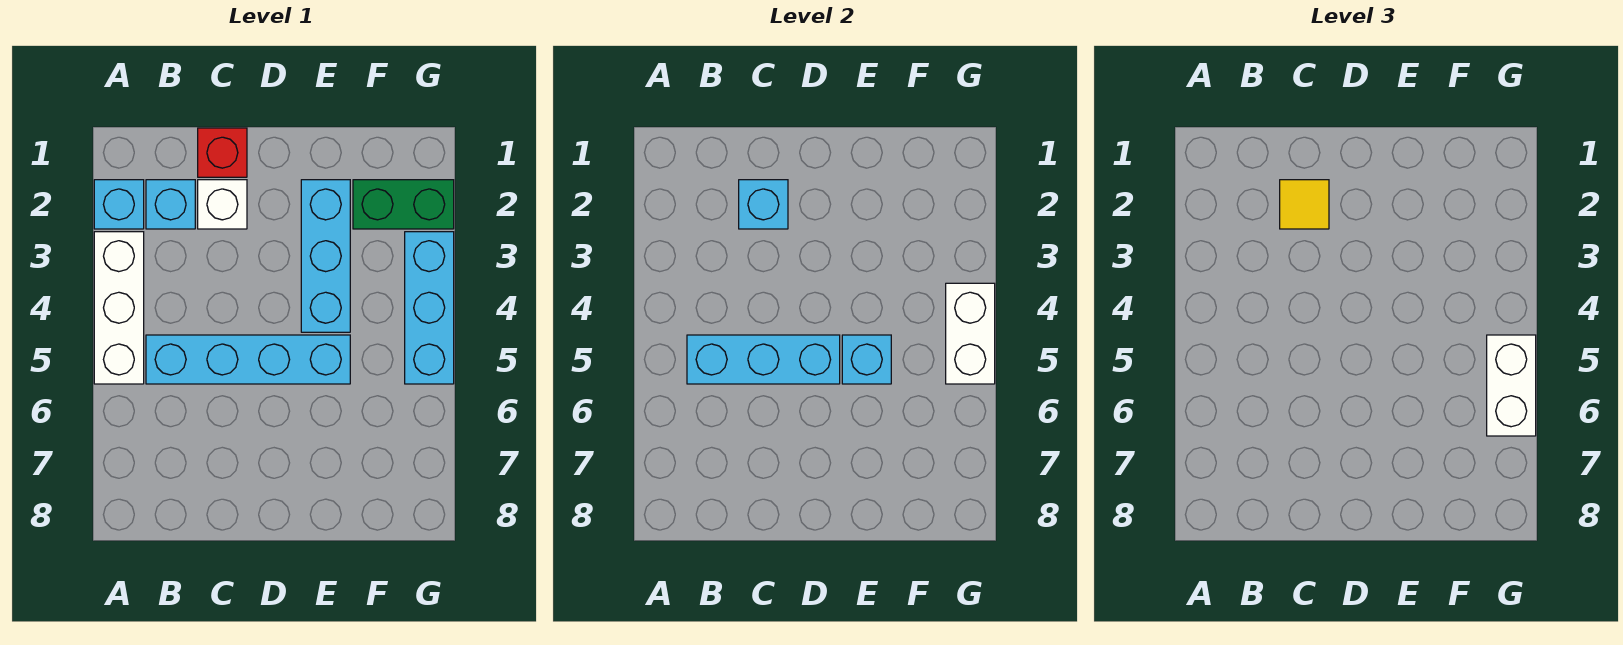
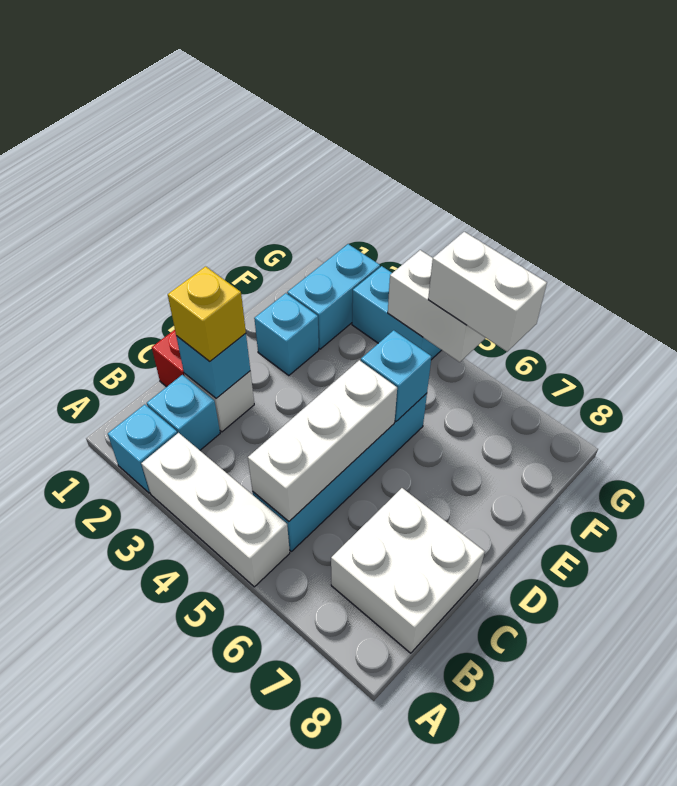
cyan brick B5:D5 level 2 -> white brick B5:D5 level 2
none -> white brick B7:C8 level 1
yellow tile C2 level 3 -> yellow brick C2 level 3
cyan brick E2:E4 level 1 -> cyan brick E2 level 1
green brick F2:G2 level 1 -> cyan brick F2:G2 level 1
cyan brick G3:G5 level 1 -> cyan brick G3:G4 level 1

